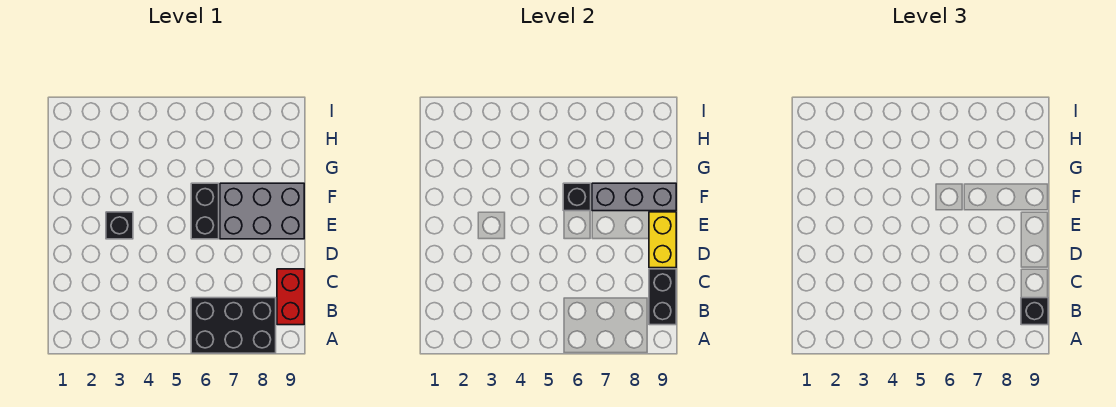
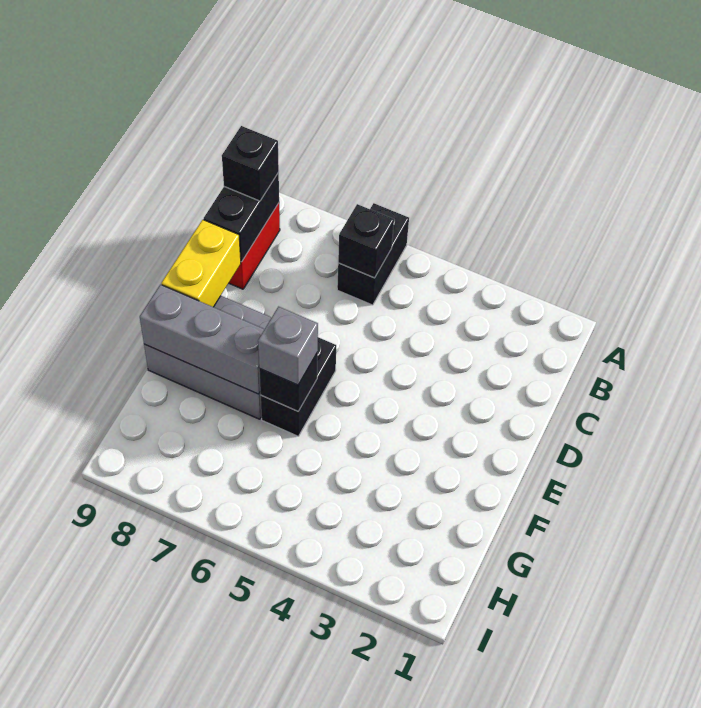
black brick A6:B8 level 1 -> black brick A6:B6 level 1
black brick E3 level 1 -> black brick B6 level 2
none -> grey brick F6 level 3

